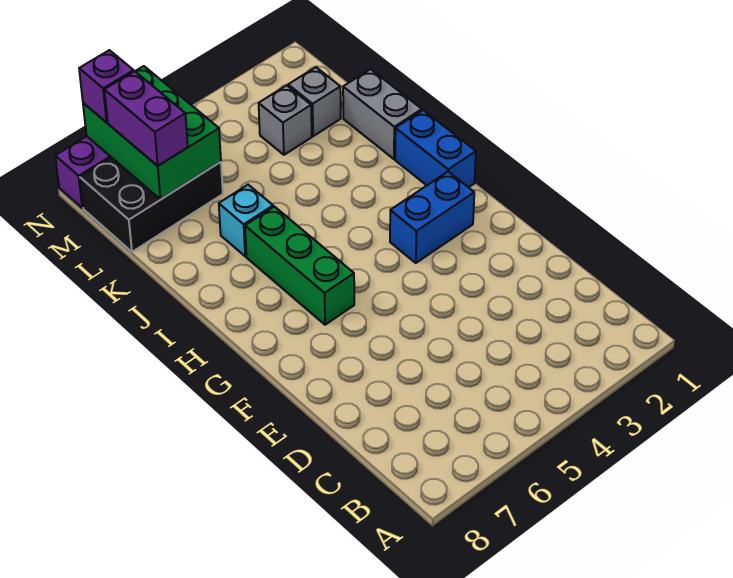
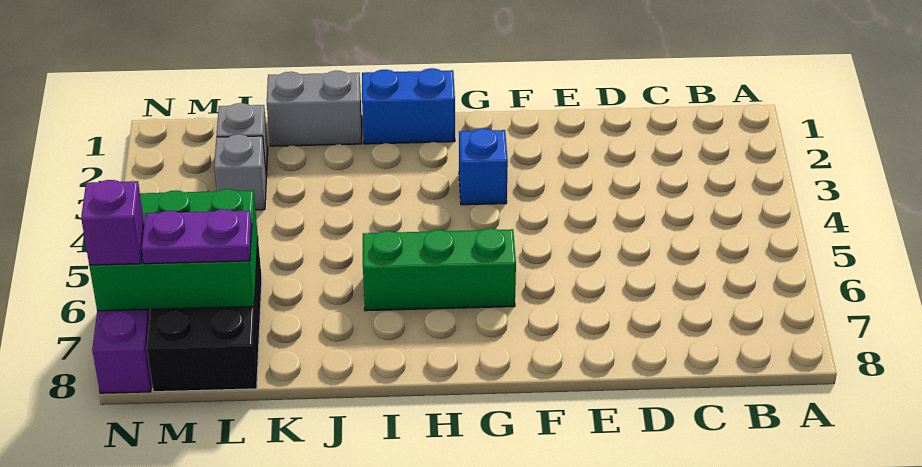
blue brick G2:G3 level 1 -> blue brick G3 level 1
cyan brick J6 level 1 -> none
purple brick L7:M7 level 3 -> purple plate L7:M7 level 3

